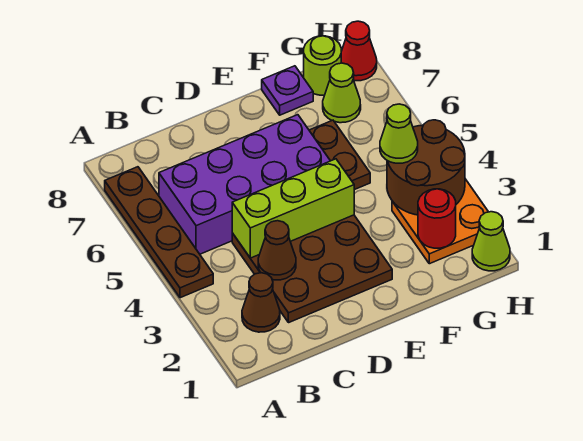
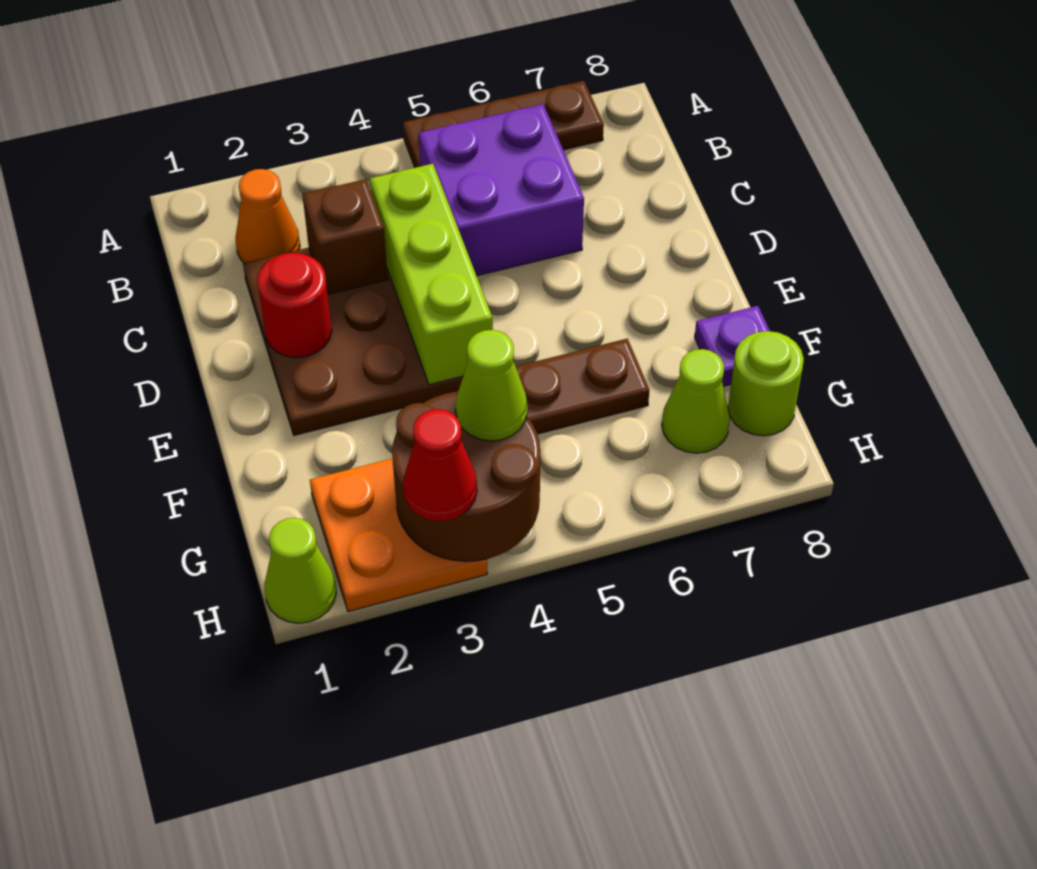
brown plate A4:A7 level 1 -> brown plate A5:A7 level 1
brown cone B2 level 1 -> orange cone B2 level 1
purple brick B5:E6 level 1 -> purple brick B5:C6 level 1
brown cone C3 level 2 -> brown brick C3 level 2
red round brick G2 level 2 -> red round brick D2 level 2
red cone H8 level 1 -> red cone H3 level 3

